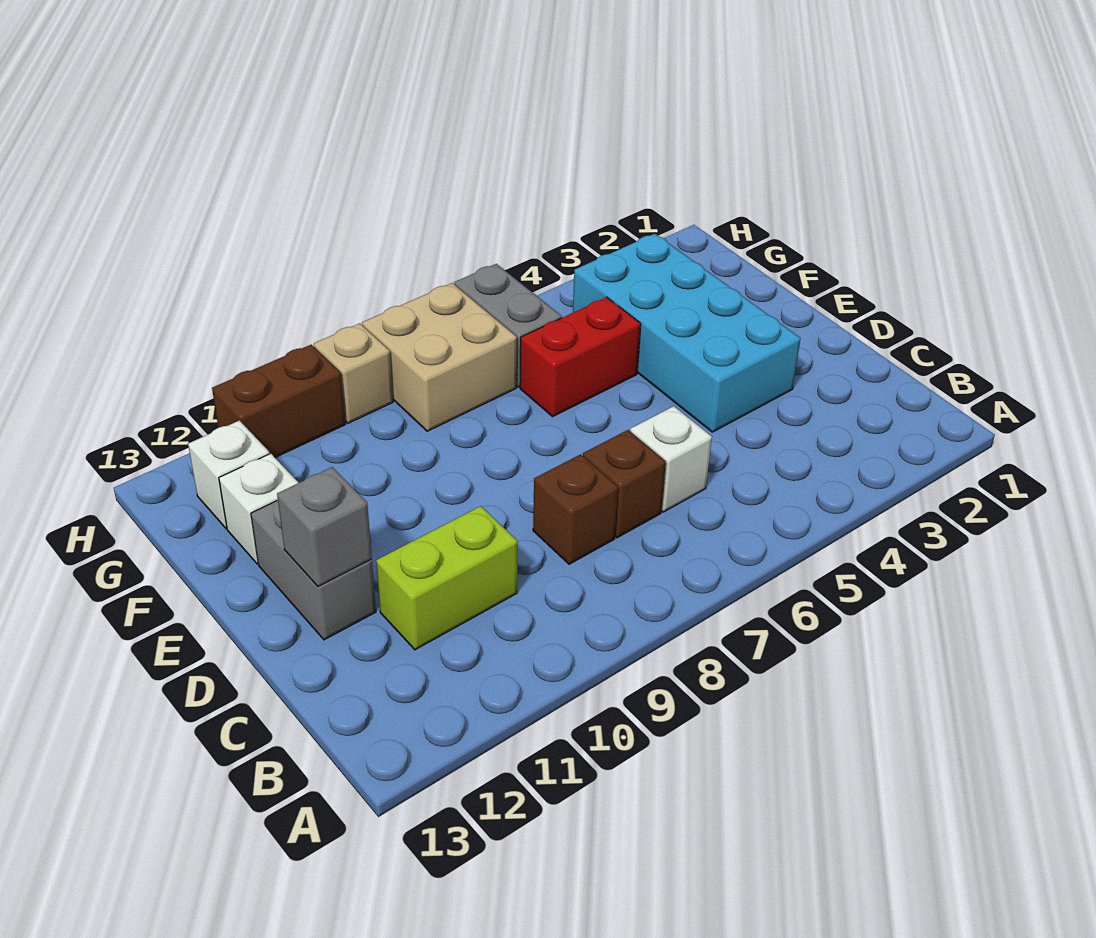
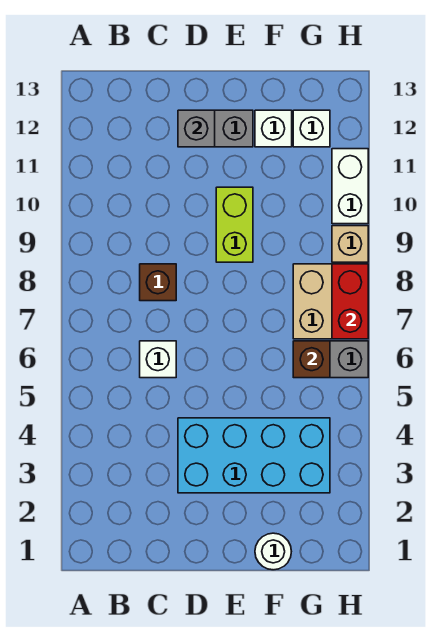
brown brick C7 level 1 -> brown brick G6 level 2
lime brick C10:C11 level 1 -> lime brick E9:E10 level 1
none -> white round brick F1 level 1
red brick F5:F6 level 1 -> red brick H7:H8 level 2
brown brick H10:H11 level 1 -> white brick H10:H11 level 1

